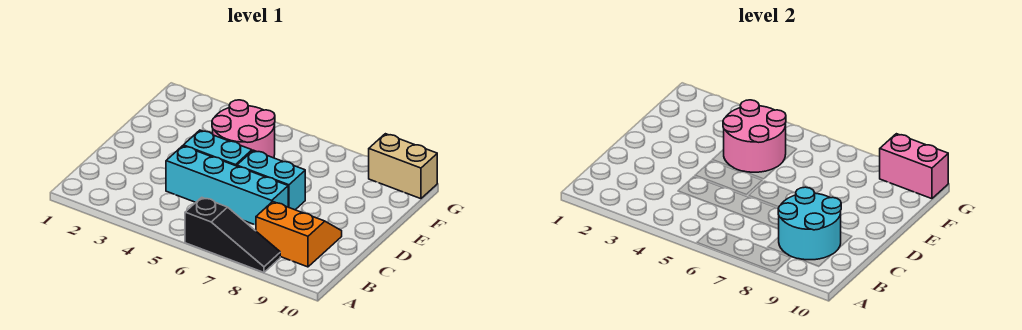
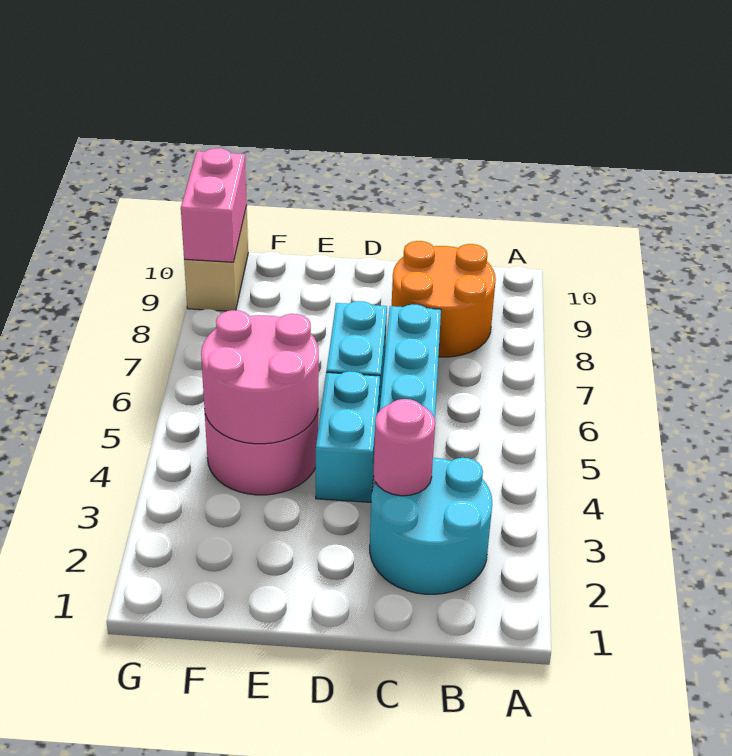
black slope A6:A8 level 1 top 6 -> none
orange slope B8:C9 level 1 top B -> orange round brick B8:C9 level 1
cyan round brick B8:C9 level 2 -> cyan round brick B2:C3 level 1
none -> pink round brick C3 level 2

